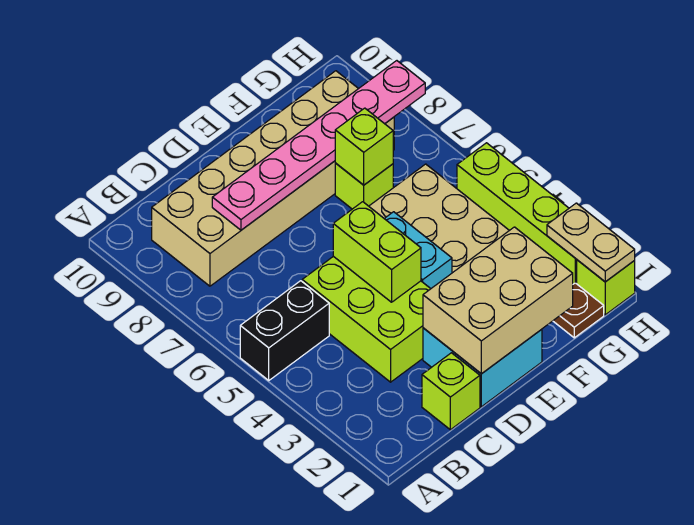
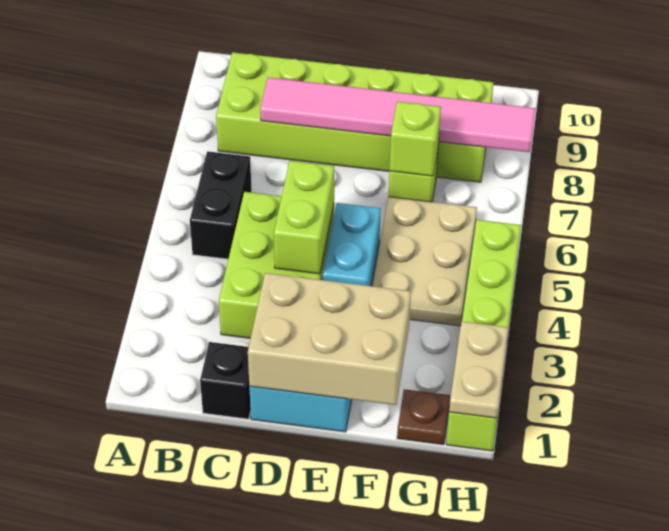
black brick A5:B5 level 1 -> black brick B5:B6 level 1
tan brick B8:G9 level 1 -> lime brick B8:G9 level 1
lime brick C1 level 1 -> black brick C1 level 1
pink plate C8:H8 level 2 -> pink tile C8:H8 level 2

